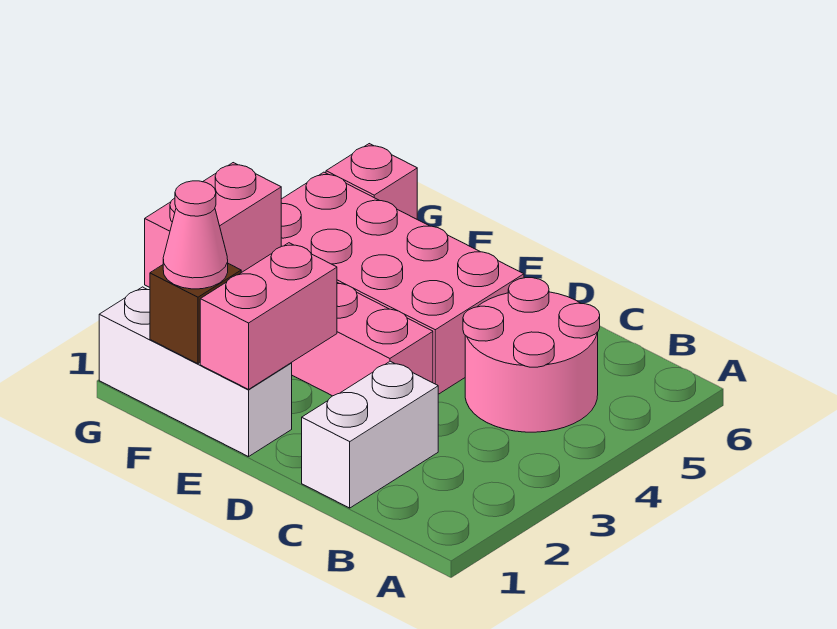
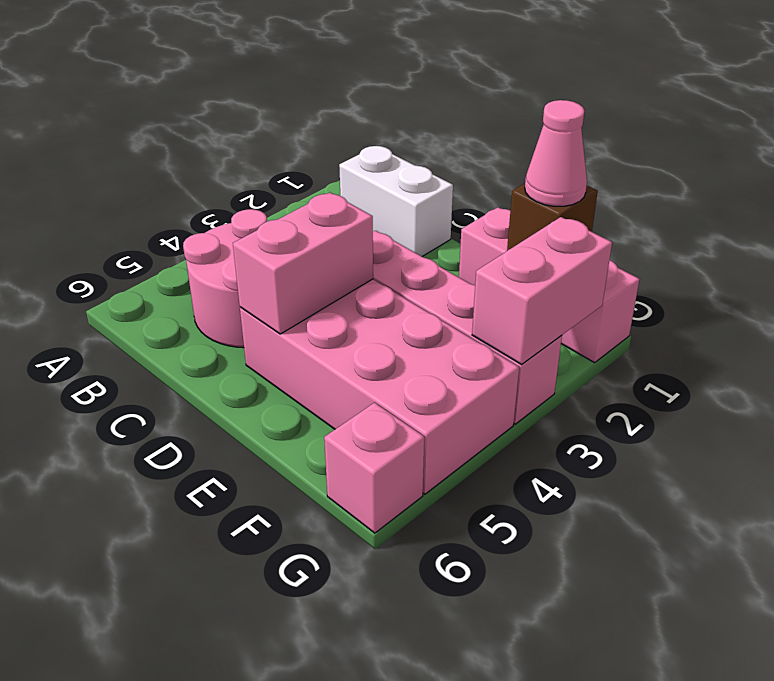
white brick C1:C2 level 1 -> white brick B1:C1 level 1
white brick E1:G1 level 1 -> pink brick E1:G1 level 1
pink brick E1:E2 level 2 -> pink brick D4:D5 level 2

